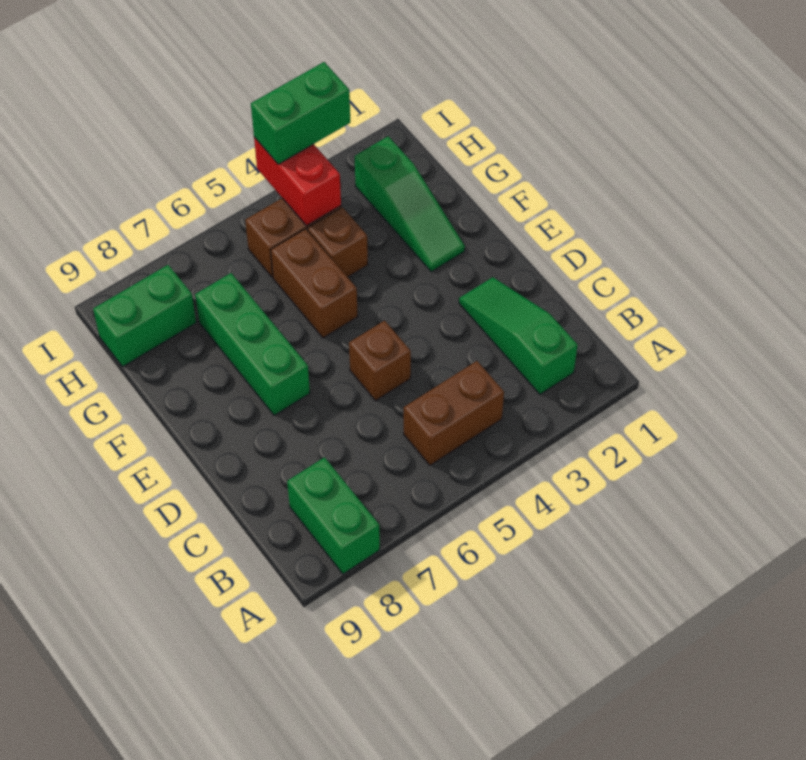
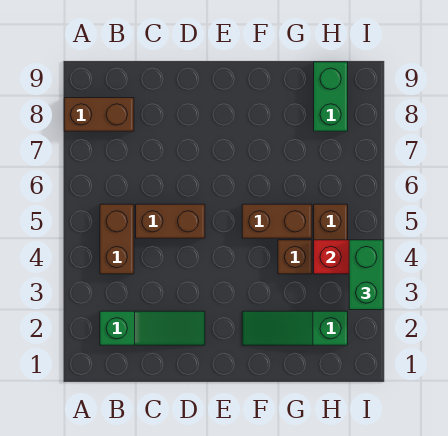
green brick A8:B8 level 1 -> brown brick A8:B8 level 1
brown brick D5 level 1 -> brown brick C5:D5 level 1
green brick E7:G7 level 1 -> none

